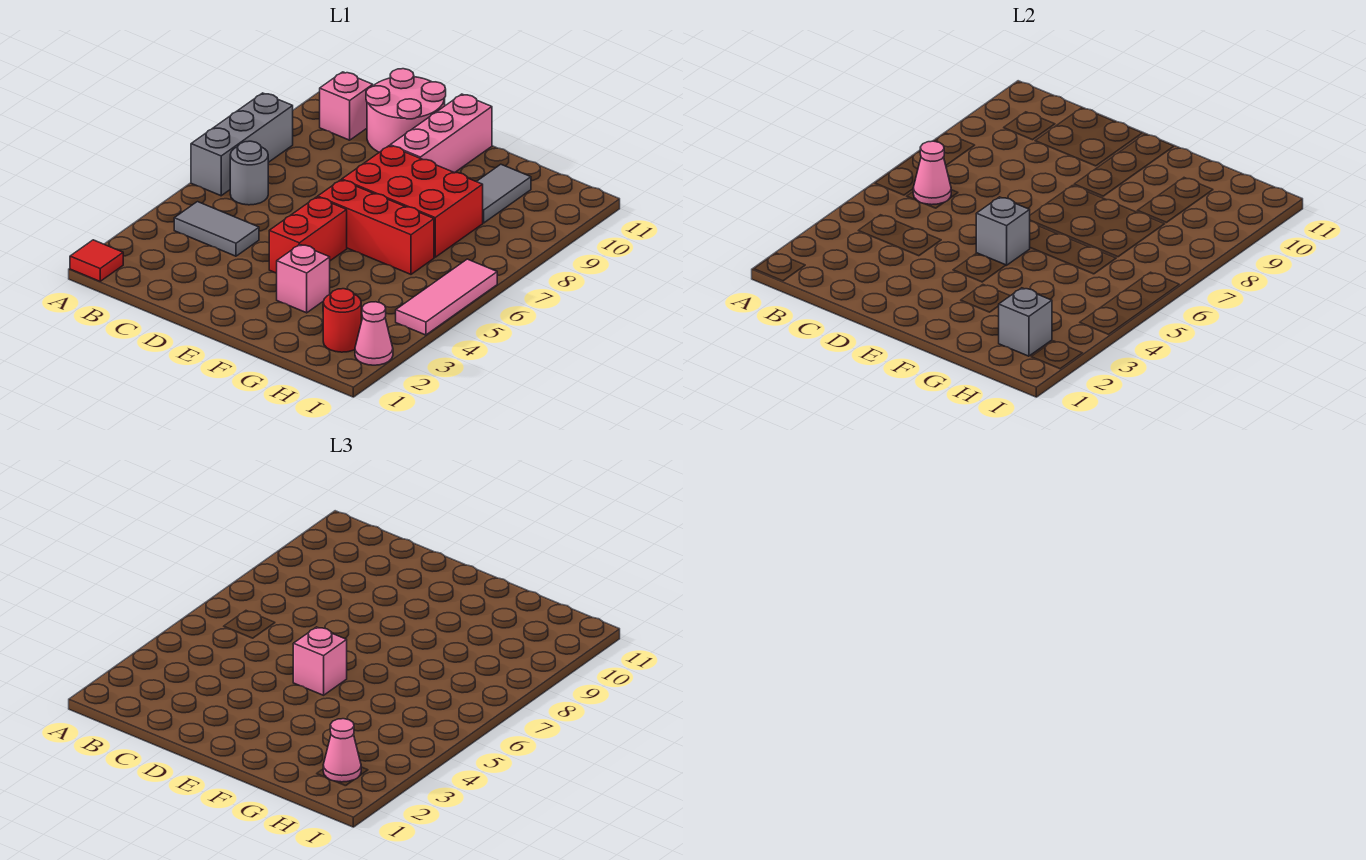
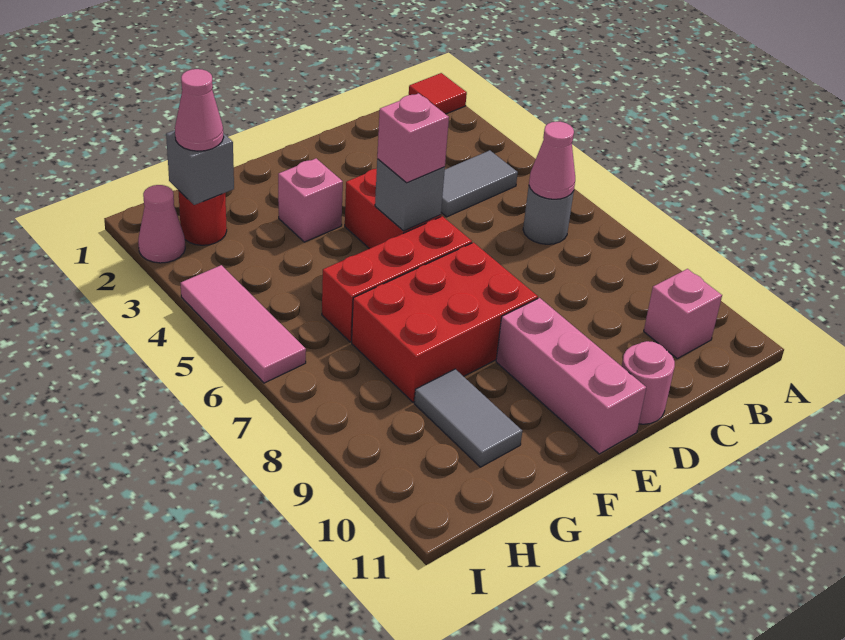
grey brick A6:A8 level 1 -> none
pink round brick C10:D11 level 1 -> pink round brick D11 level 1

